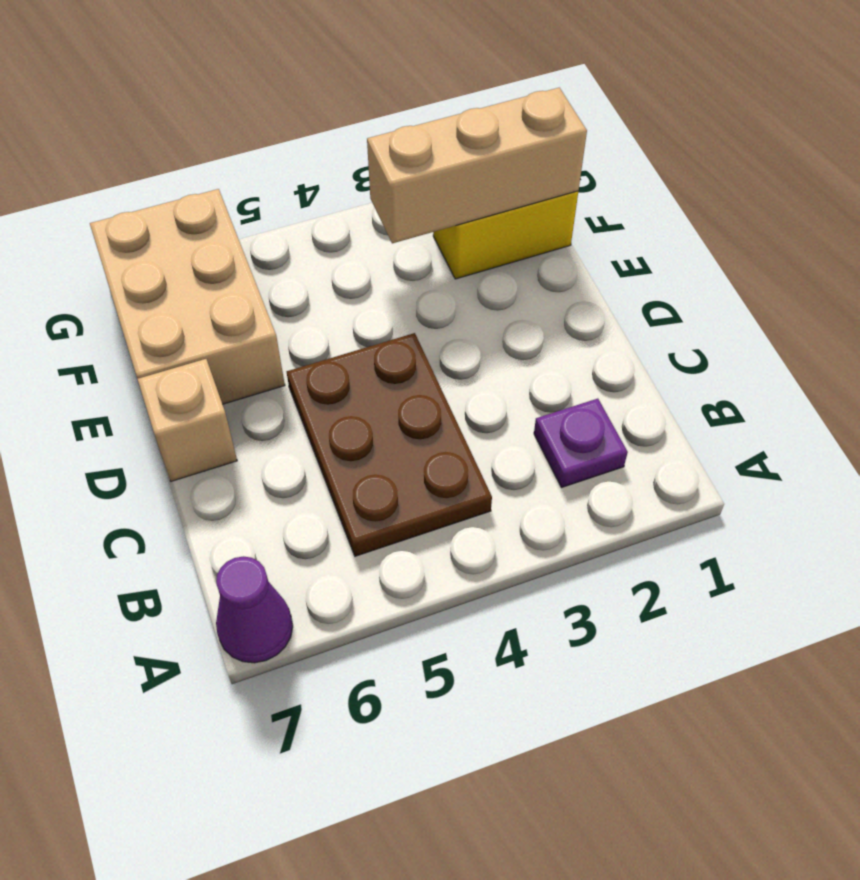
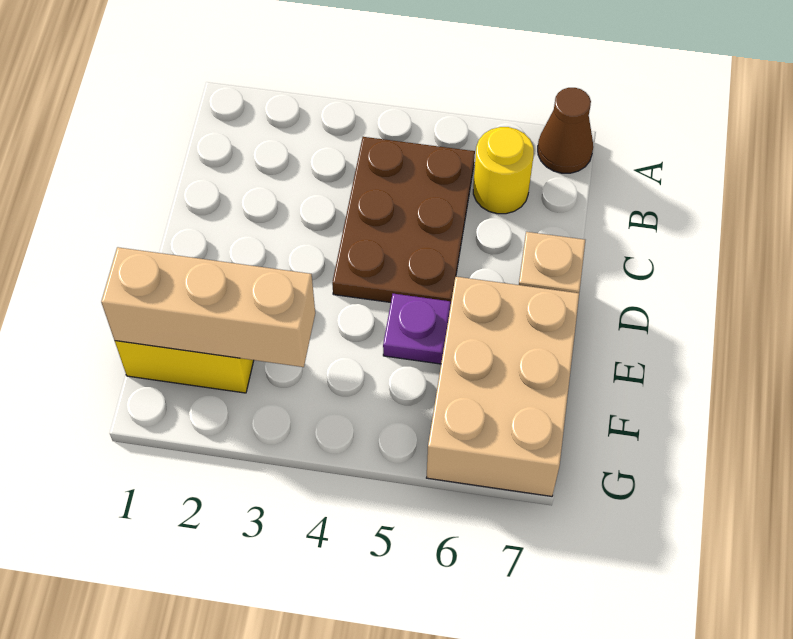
purple cone A7 level 1 -> brown cone A7 level 1
purple plate B2 level 1 -> purple plate E5 level 1
none -> yellow round brick B6 level 1

